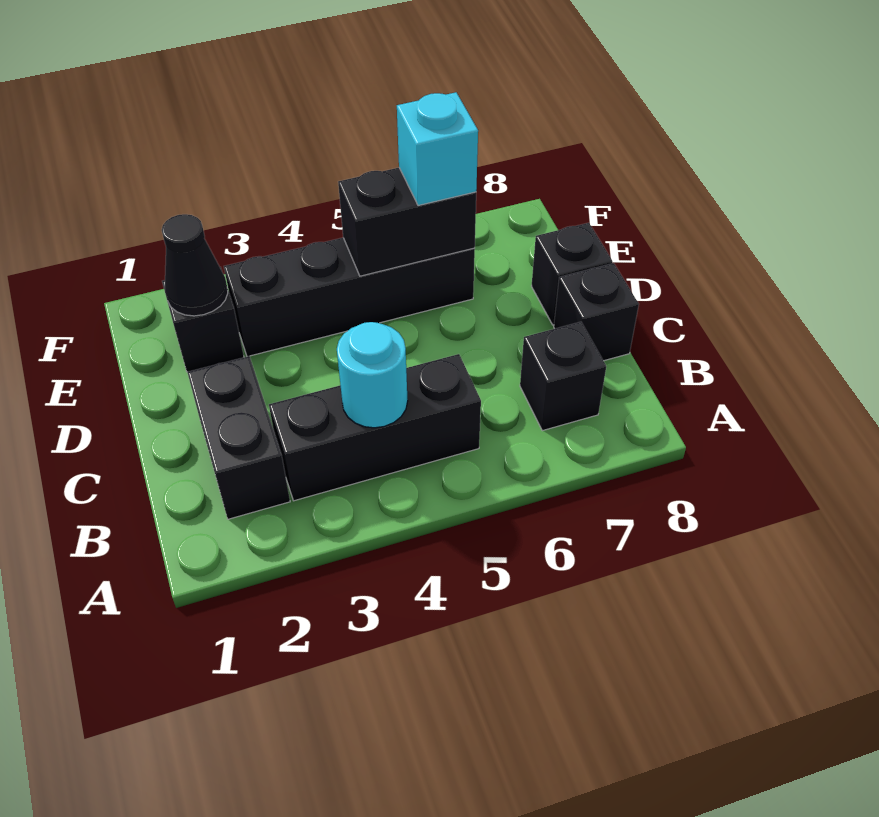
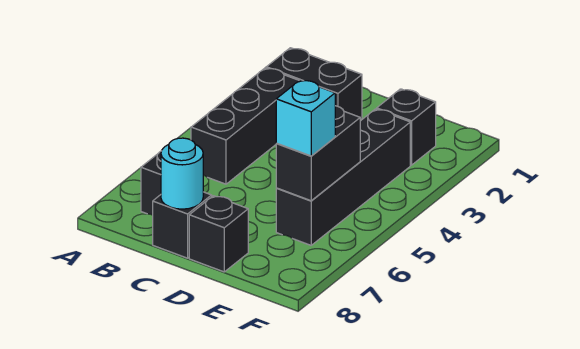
cyan round brick B4 level 2 -> cyan round brick C8 level 2
black cone E2 level 2 -> none

